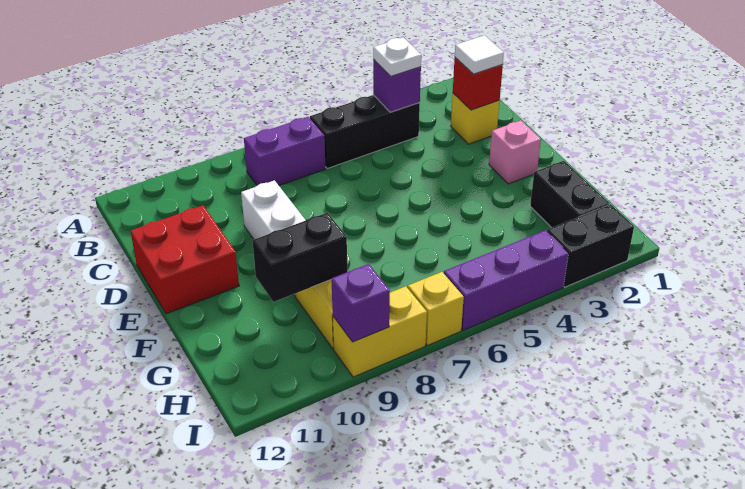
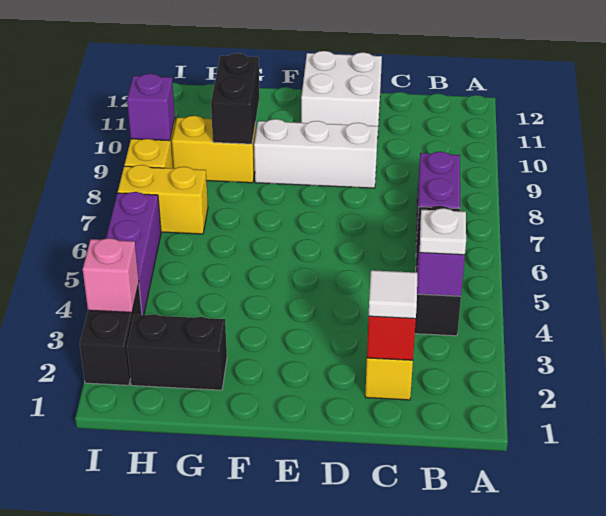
red brick D11:E12 level 1 -> white brick D11:E12 level 1
pink brick E2 level 1 -> pink brick I3 level 2
yellow brick I7 level 1 -> yellow brick H7:I7 level 1

